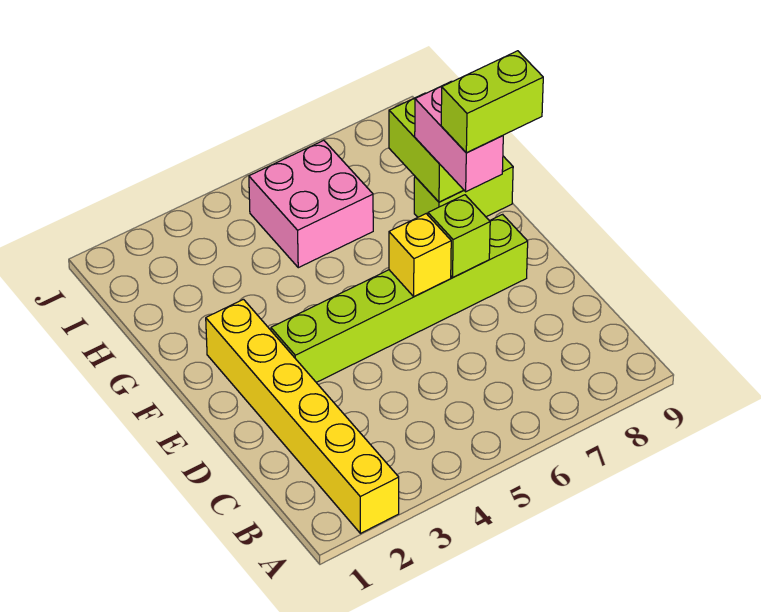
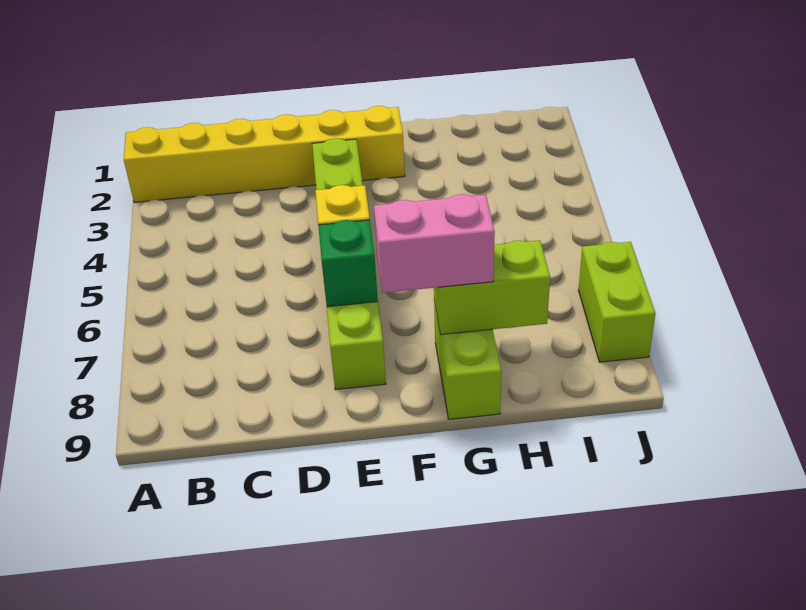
lime brick E7 level 2 -> green brick E7 level 2
lime brick F8:F9 level 4 -> lime brick J7:J8 level 1
pink brick H5:I6 level 1 -> none

